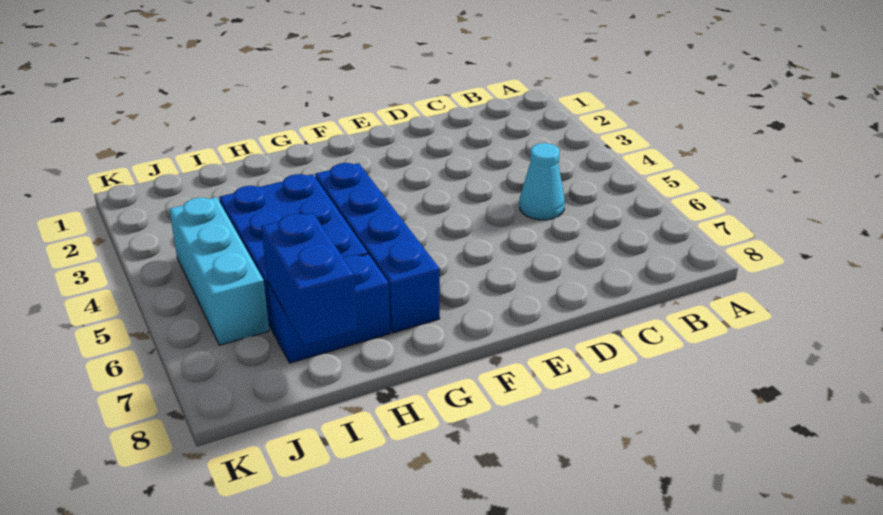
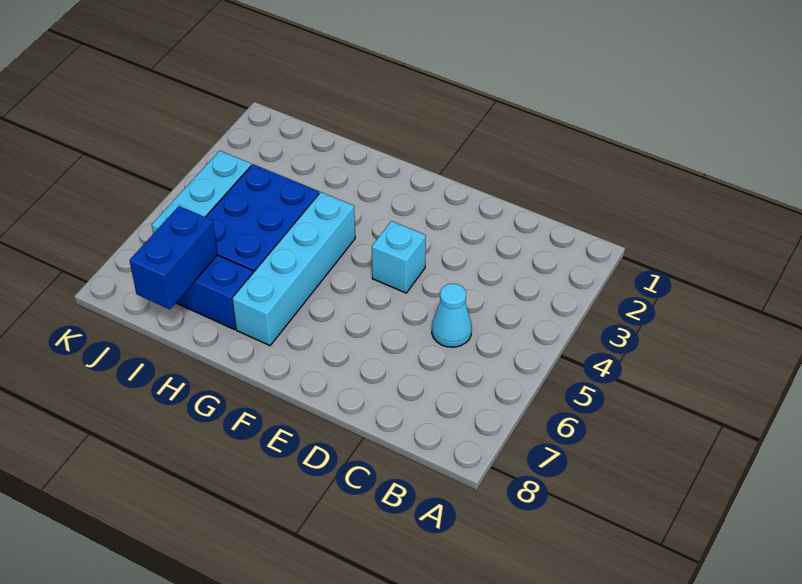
none -> cyan brick E4 level 1
blue brick G4:G7 level 1 -> cyan brick G4:G7 level 1

